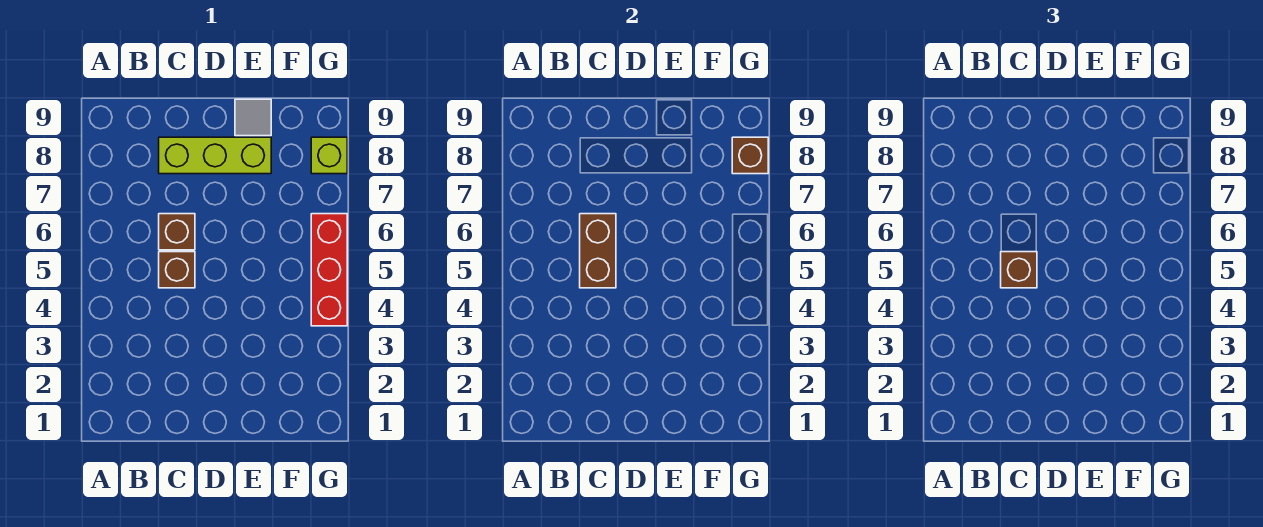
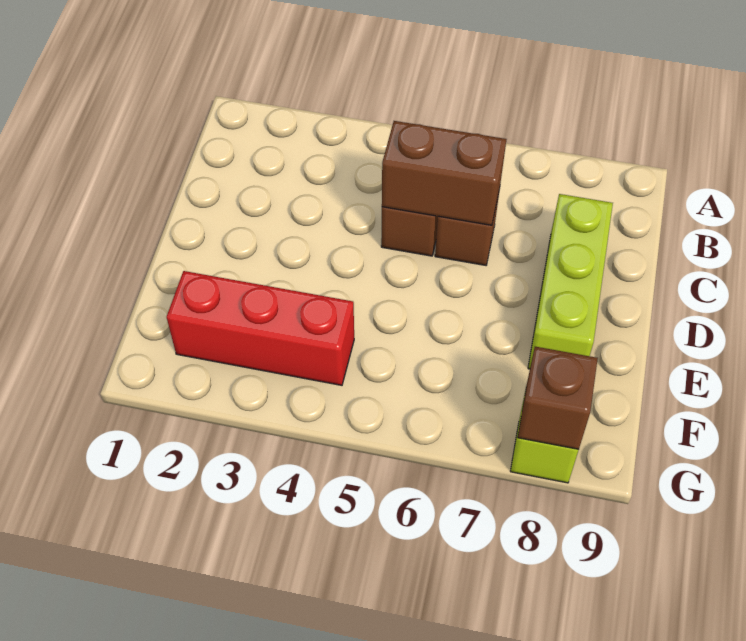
brown brick C5 level 3 -> none
grey tile E9 level 1 -> none
red brick G4:G6 level 1 -> red brick F2:F4 level 1

